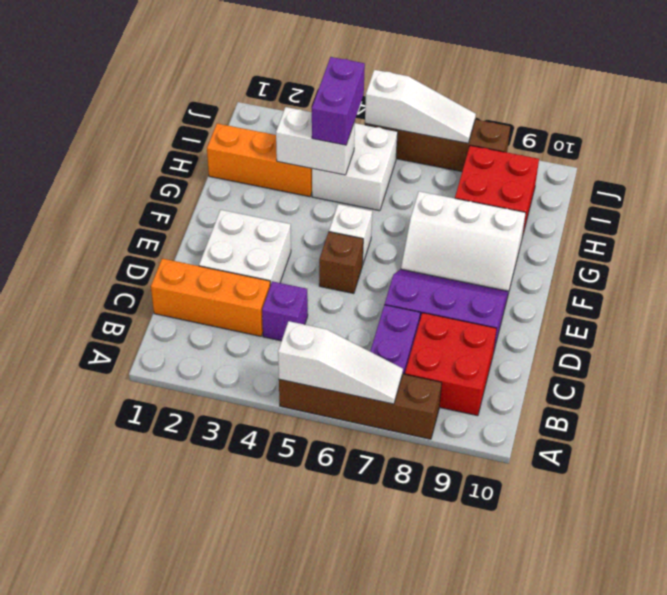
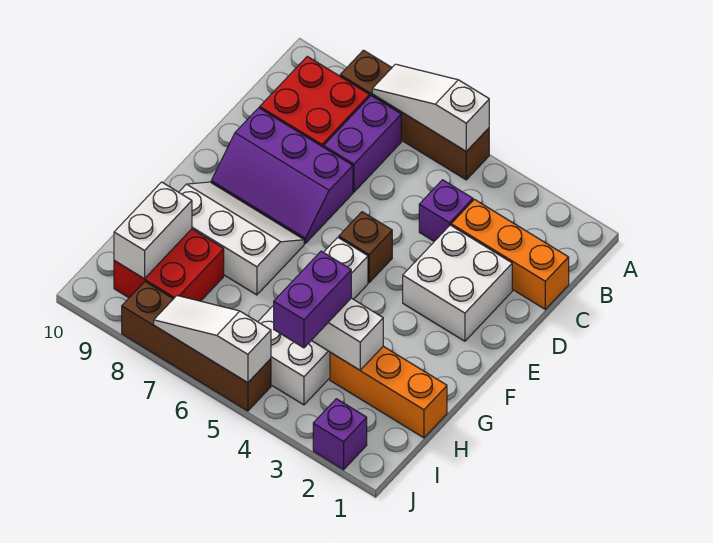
none -> white brick H9:I9 level 2
none -> purple brick J2 level 1

